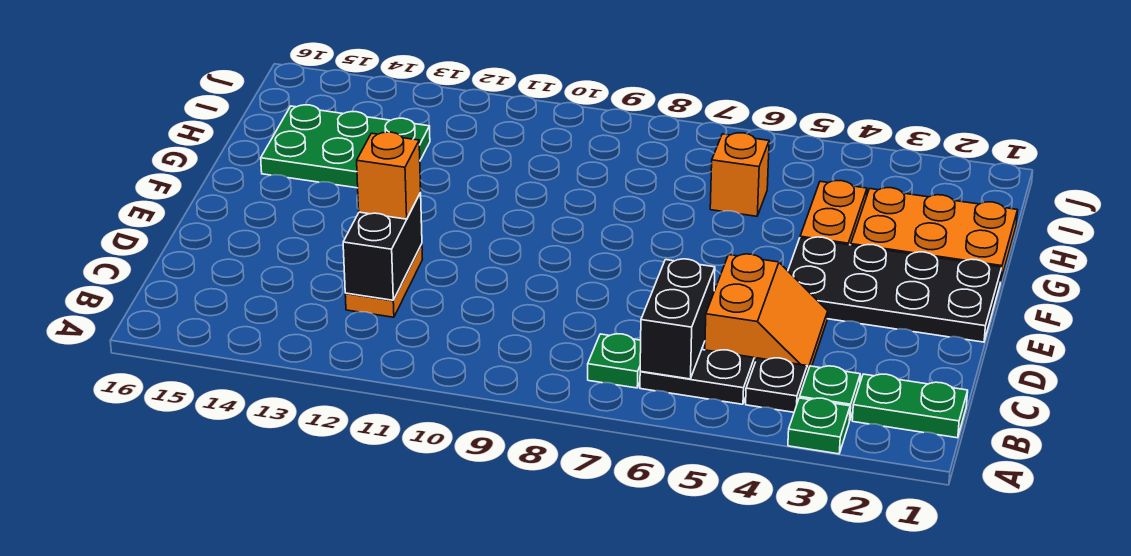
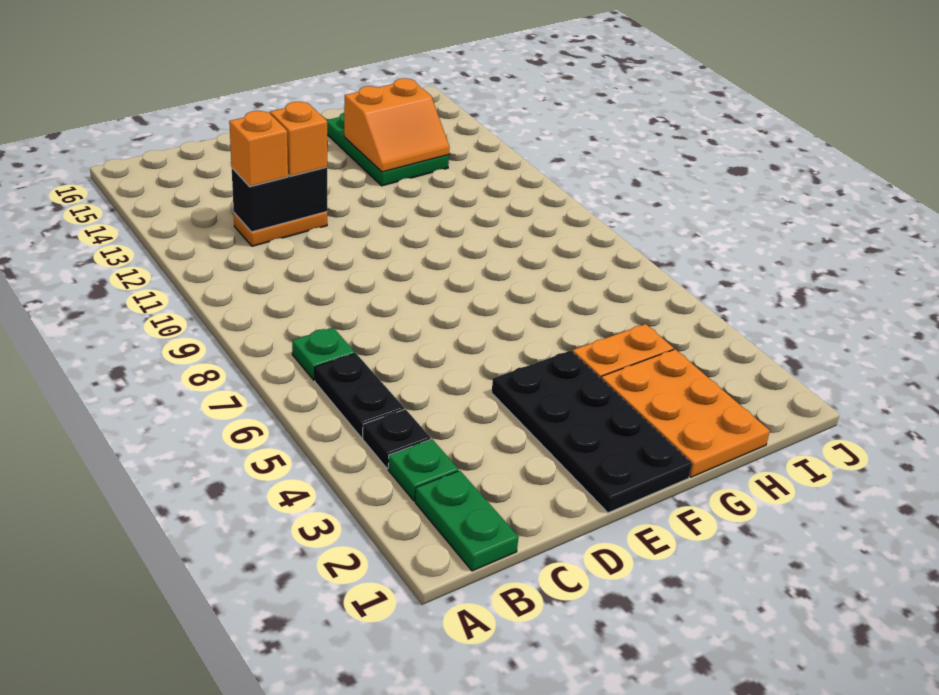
green plate A3 level 1 -> none
black brick B6:C6 level 2 -> none
orange slope C4:D5 level 1 top 5 -> orange slope G13:H14 level 2 top 14
orange brick H6 level 1 -> orange brick C12 level 3

